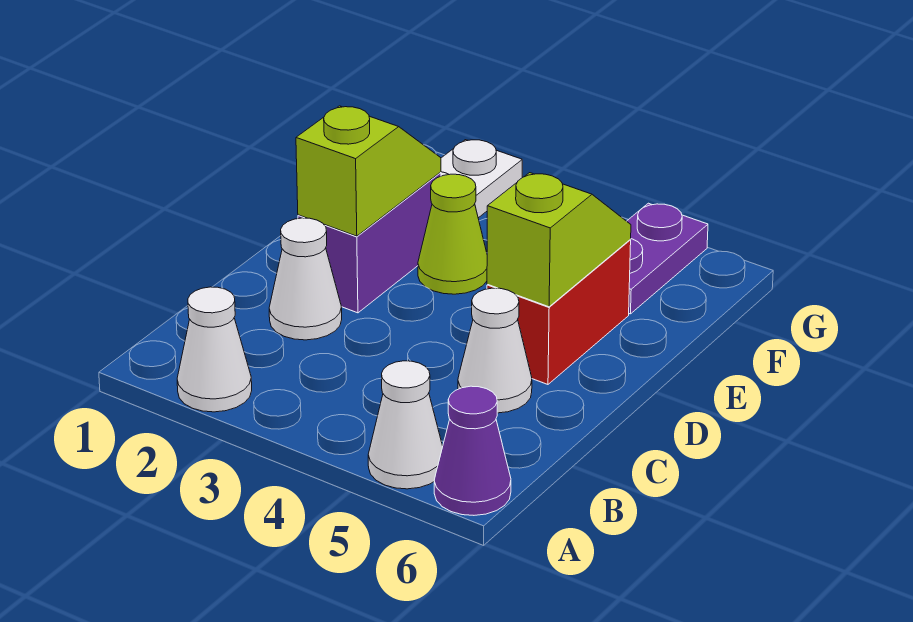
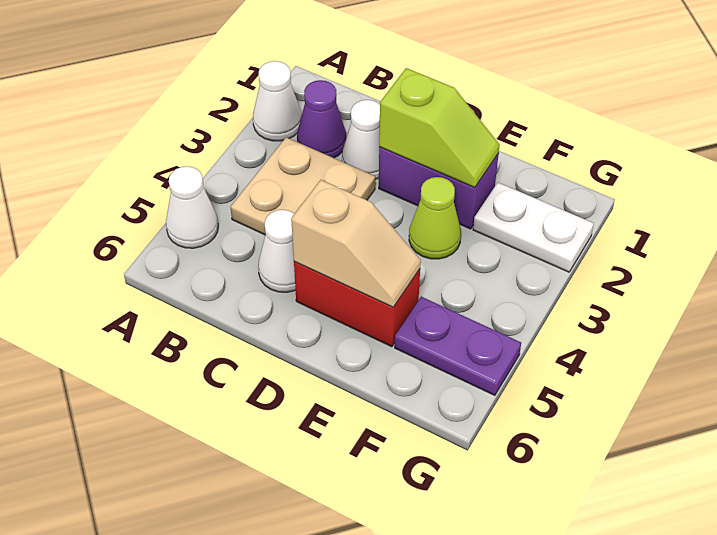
purple cone A6 level 1 -> purple cone B2 level 1
none -> tan plate B3:C4 level 1
lime slope D5:E5 level 2 top D -> tan slope D5:E5 level 2 top D

